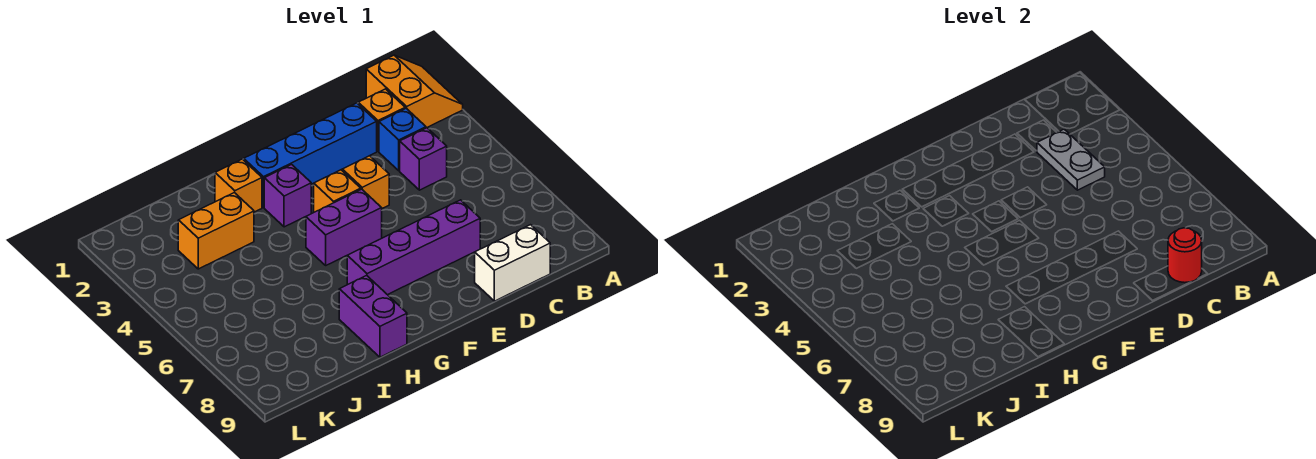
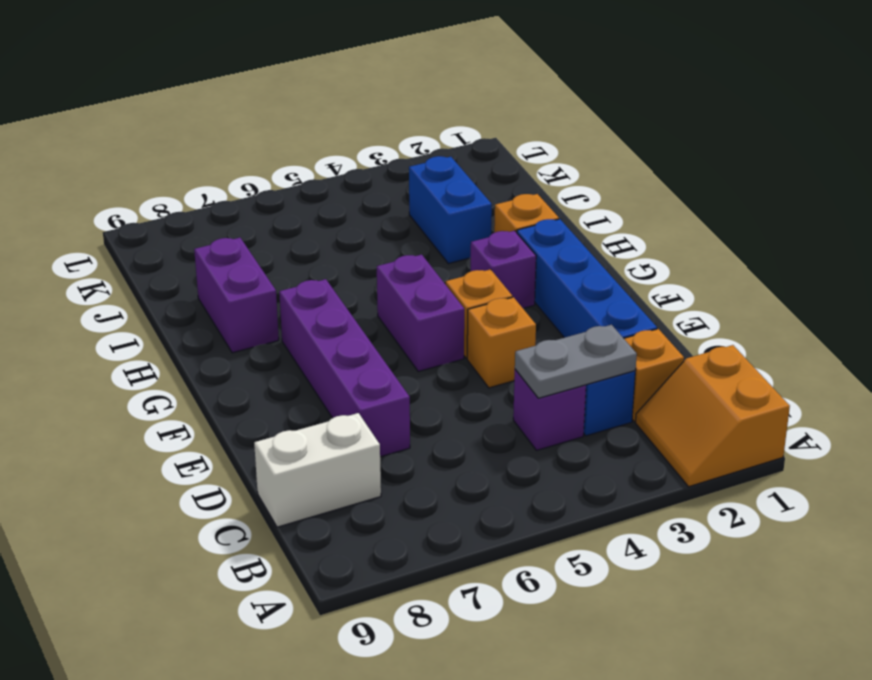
orange slope A1:B2 level 1 top B -> orange slope A1:B2 level 1 top 1
white brick C9:D9 level 1 -> white brick C8:C9 level 1
red round brick C9 level 2 -> none
purple brick H8:H9 level 1 -> purple brick H8:I8 level 1
orange brick I3:J3 level 1 -> blue brick I3:J3 level 1

